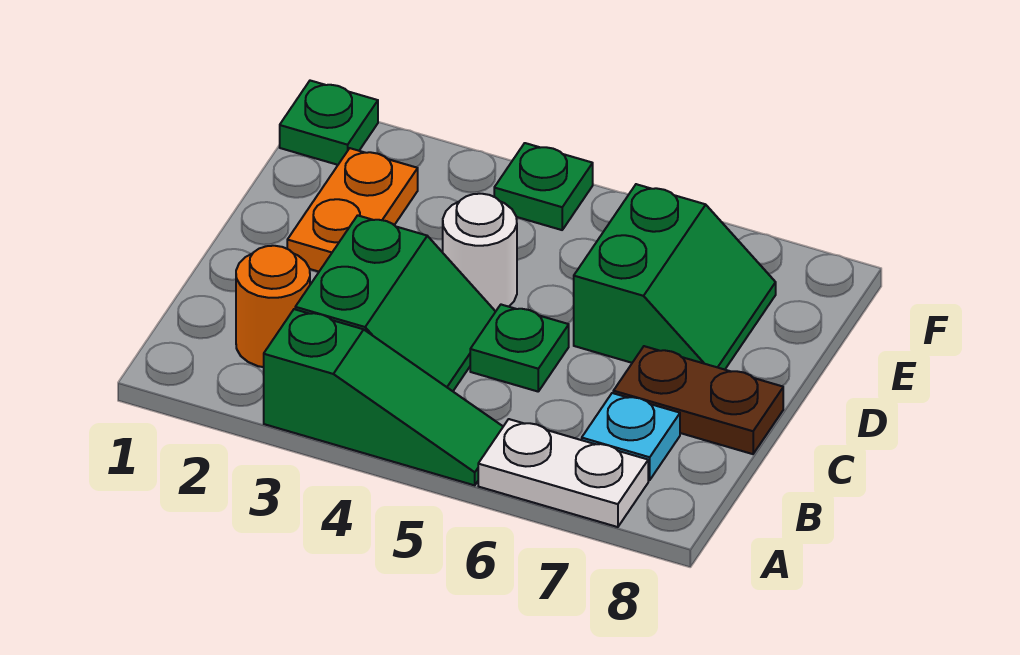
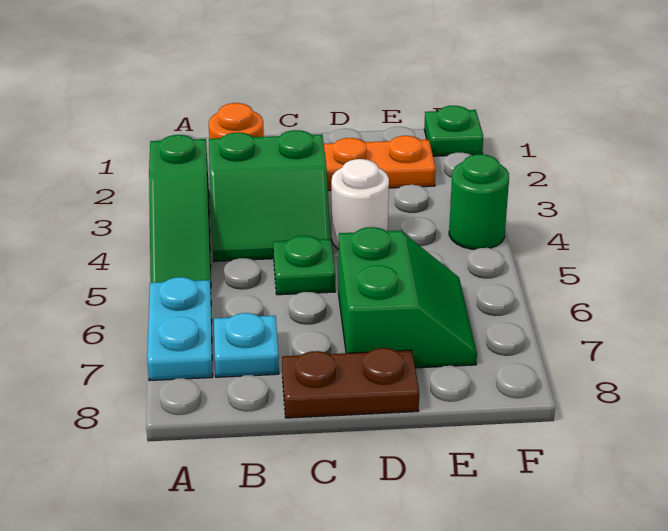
white plate A6:A7 level 1 -> cyan plate A6:A7 level 1
brown plate C7:C8 level 1 -> brown plate C8:D8 level 1
green slope D6:E7 level 1 top 6 -> green slope D6:E7 level 1 top D
green plate F4 level 1 -> green round brick F4 level 1

